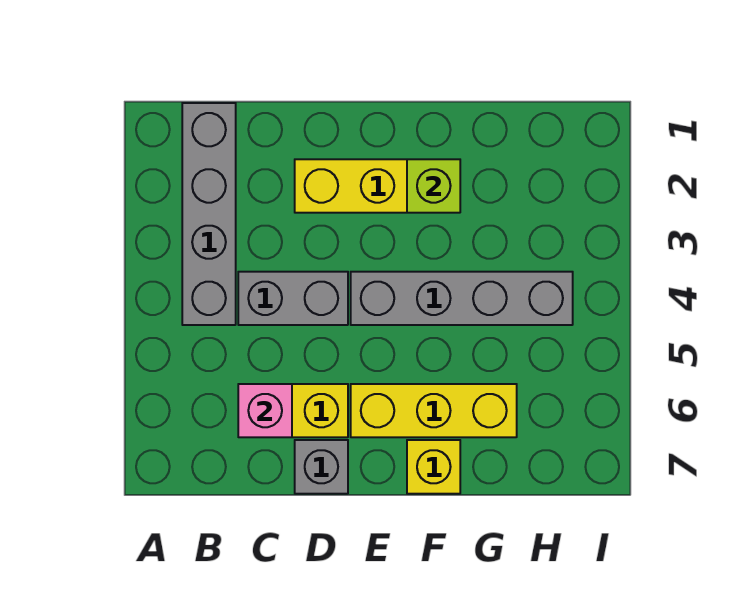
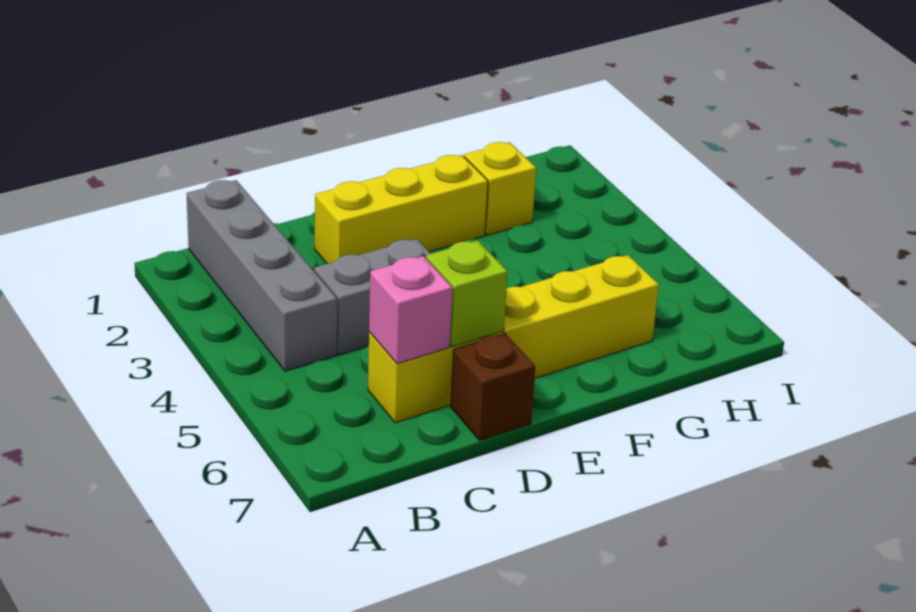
grey brick D7 level 1 -> brown brick D7 level 1
grey brick E4:H4 level 1 -> none
lime brick F2 level 2 -> lime brick D6 level 2
yellow brick F7 level 1 -> yellow brick G2 level 1

